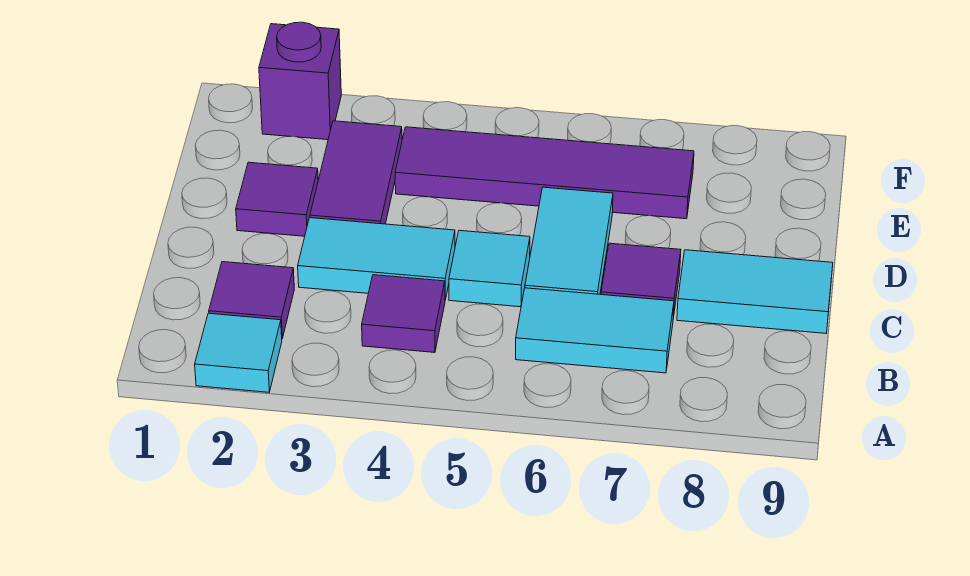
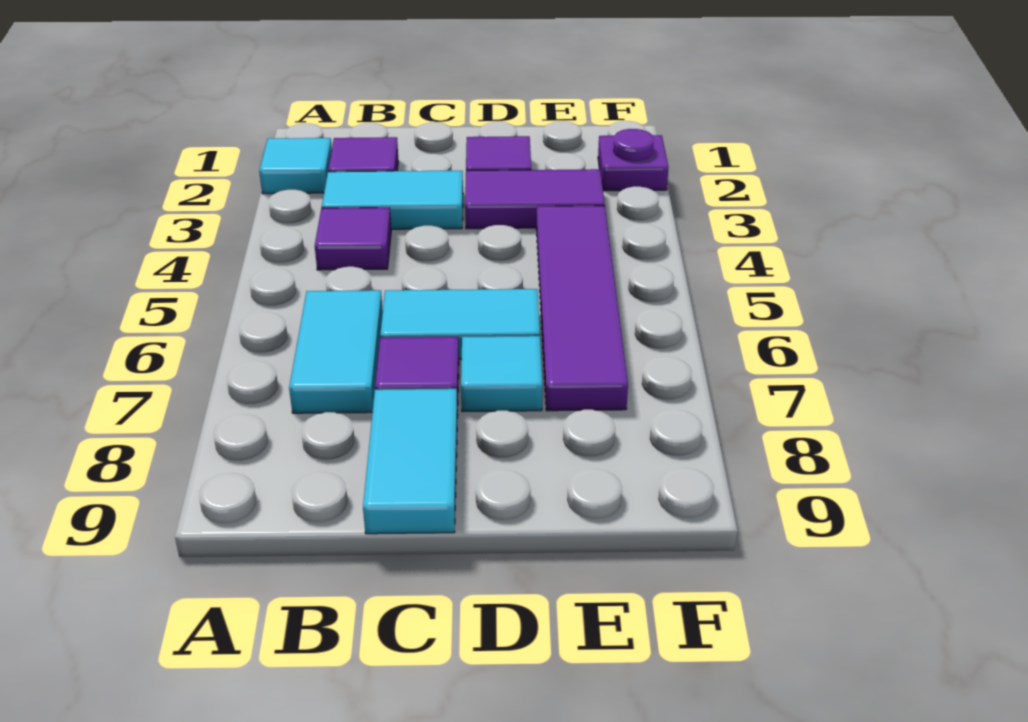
cyan tile C3:C4 level 1 -> cyan tile B3:C3 level 1
cyan tile C5 level 1 -> cyan tile D7 level 1
purple brick F2 level 1 -> purple plate F2 level 1

